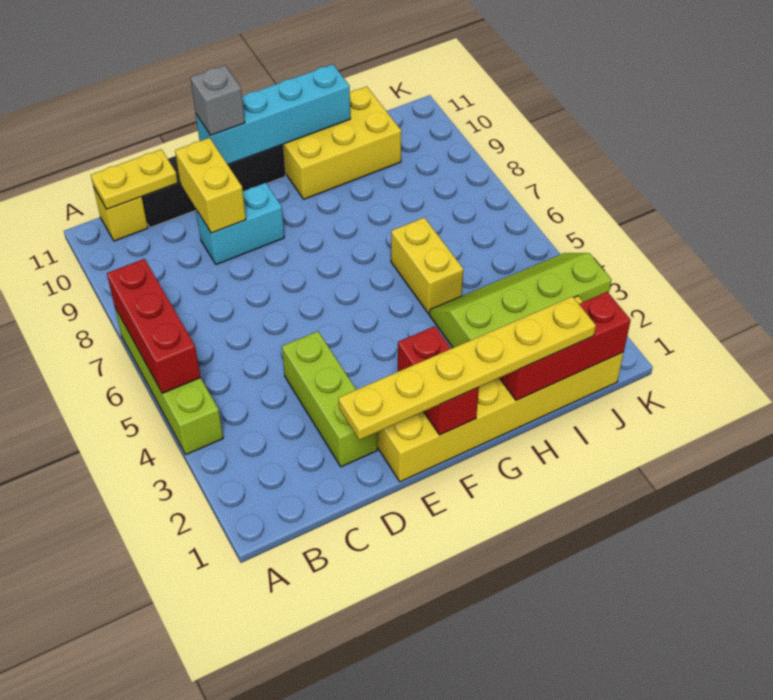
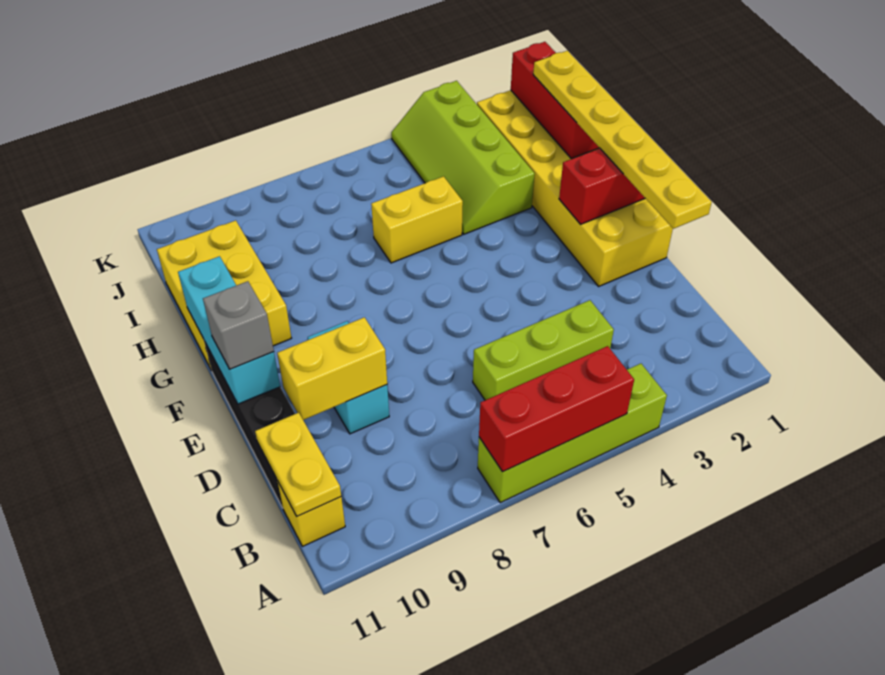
lime brick D2:D4 level 1 -> lime brick C4:C6 level 1
cyan brick E11:H11 level 2 -> cyan brick E11:G11 level 2

